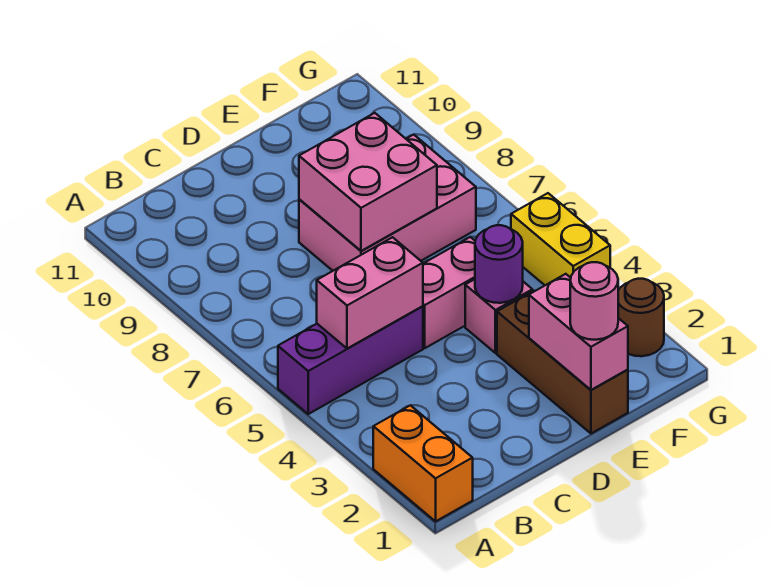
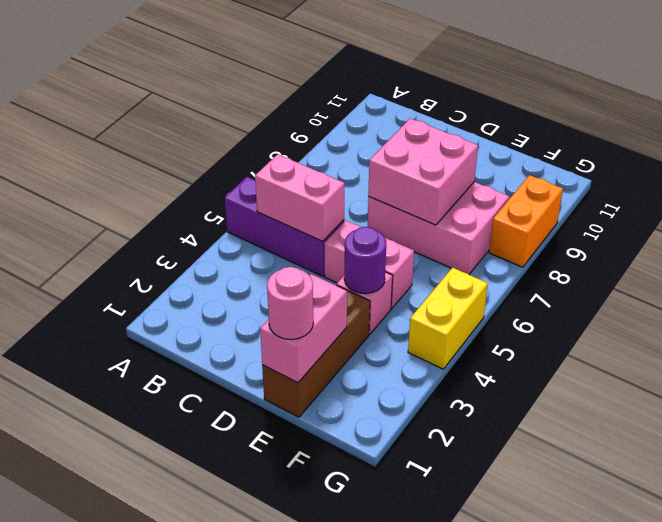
orange brick A1:A2 level 1 -> orange brick G8:G9 level 1
brown round brick G2 level 1 -> none

